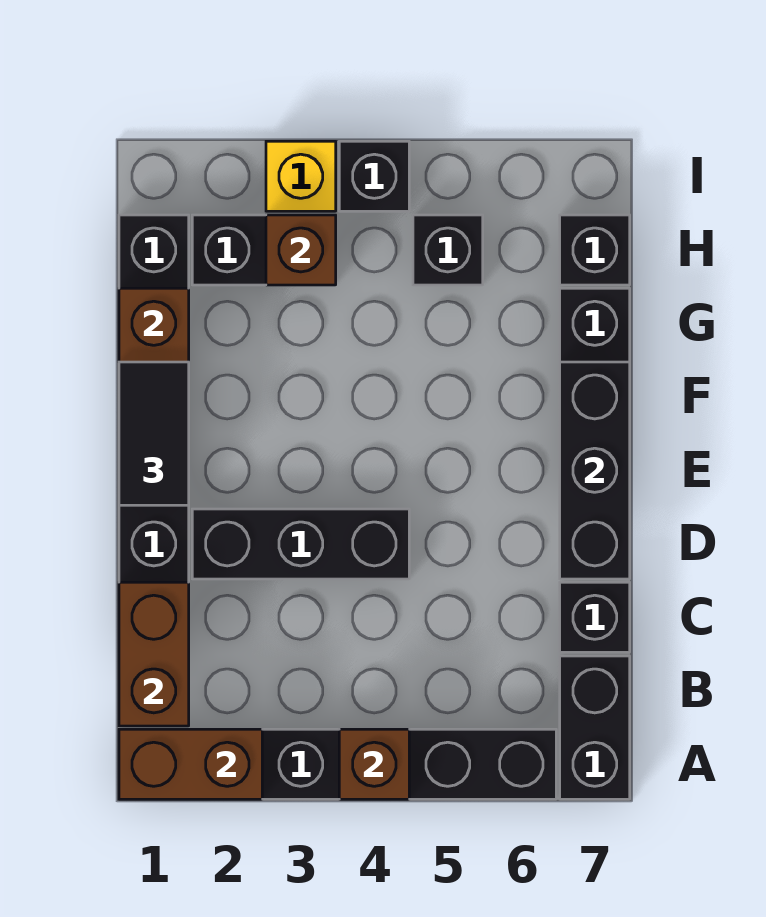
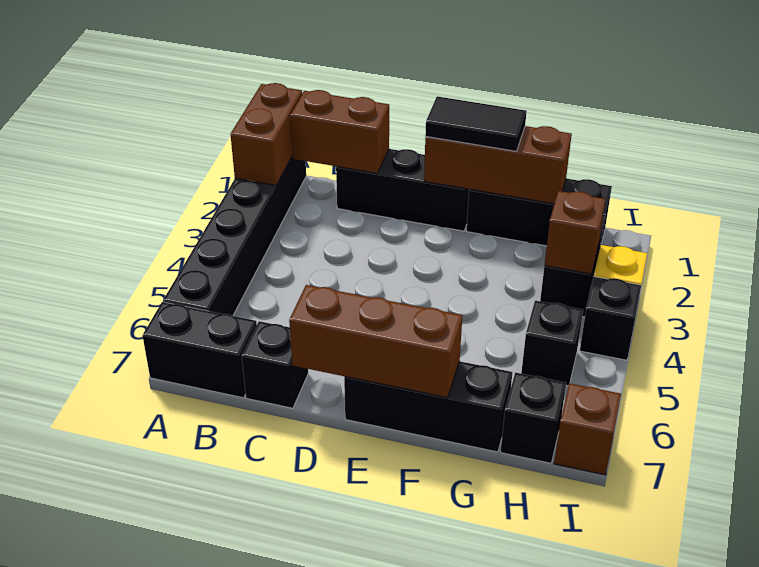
brown brick A4 level 2 -> brown brick I7 level 1
black brick D2:D4 level 1 -> none
black brick D7:F7 level 2 -> brown brick D7:F7 level 2

